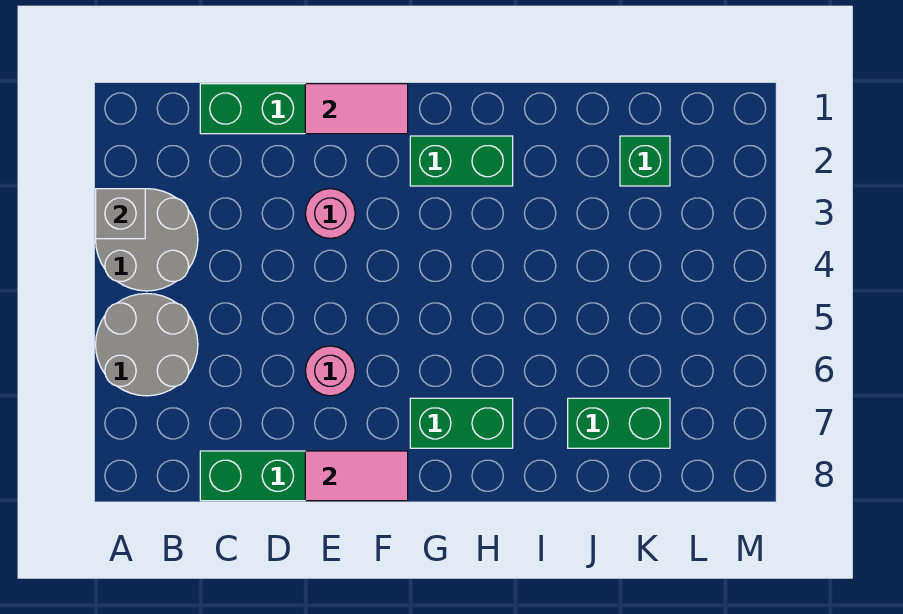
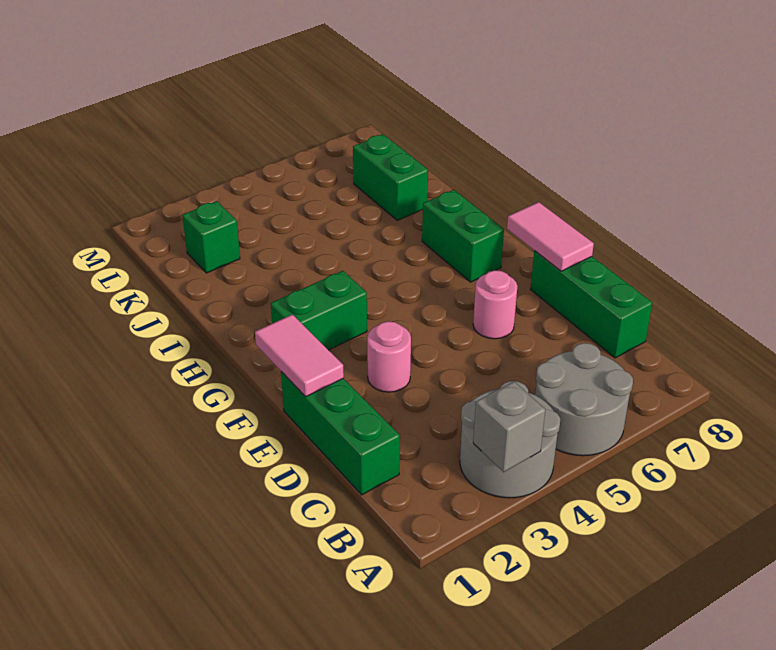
green brick G2:H2 level 1 -> green brick G2:G3 level 1

